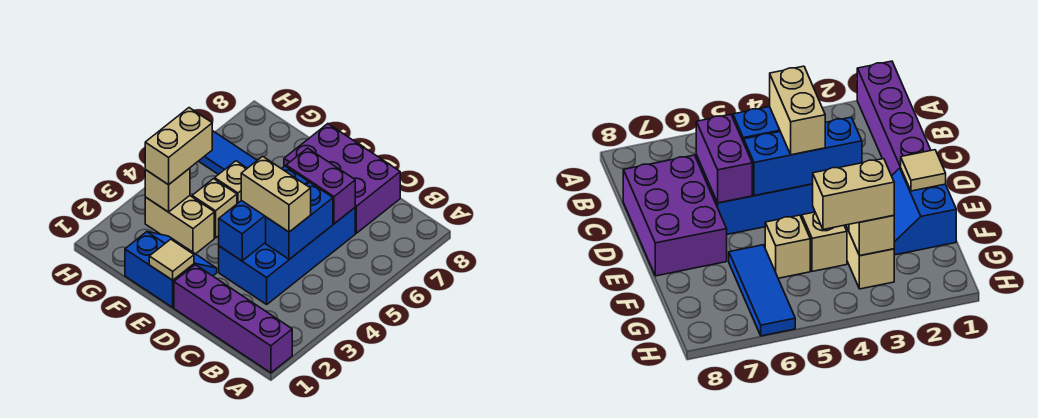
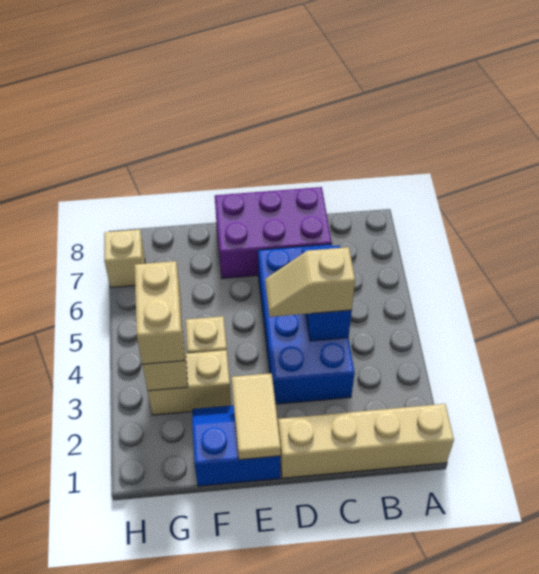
purple brick A1:D1 level 1 -> tan brick A1:D1 level 1
tan brick C4:D4 level 3 -> tan slope C4:D4 level 3 top C
purple brick C6:D6 level 2 -> none
blue brick D3:D5 level 2 -> none
tan tile E1 level 2 -> tan tile E1:E2 level 2
tan brick F5 level 1 -> tan brick H7 level 1
blue tile F6:H6 level 1 -> none

